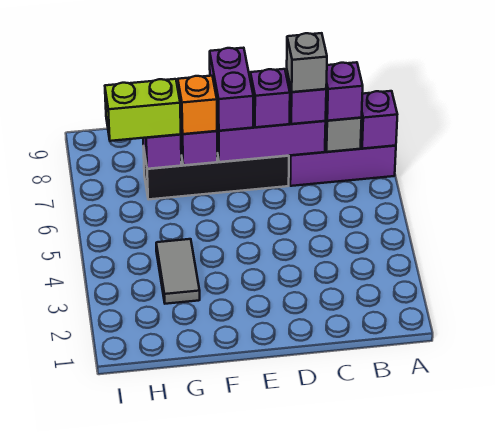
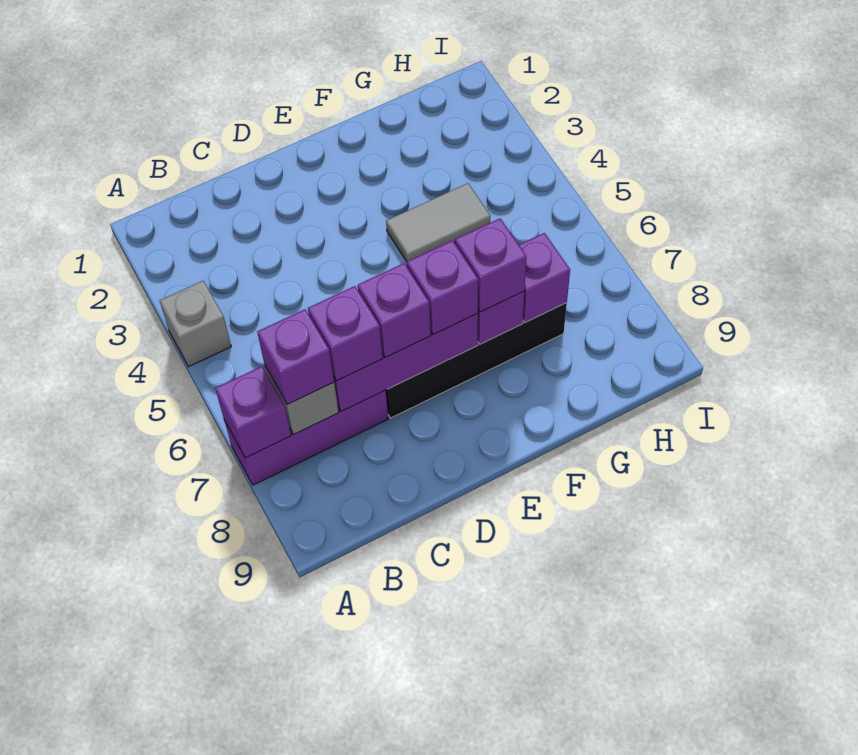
grey brick C7 level 4 -> grey brick A4 level 1
purple brick E7:E8 level 3 -> purple brick E7 level 3
orange brick F7 level 3 -> purple brick F7 level 3
grey tile G3:G4 level 1 -> grey tile F4:G4 level 1
lime brick G7:H7 level 3 -> none

